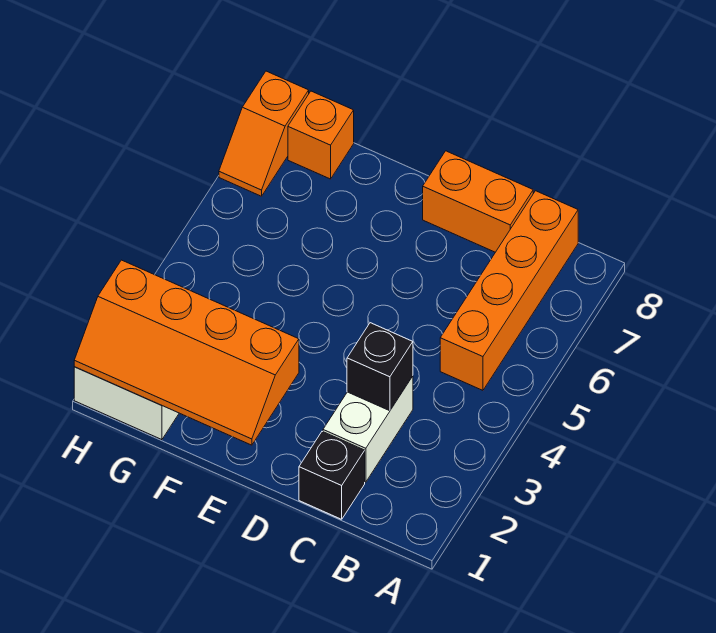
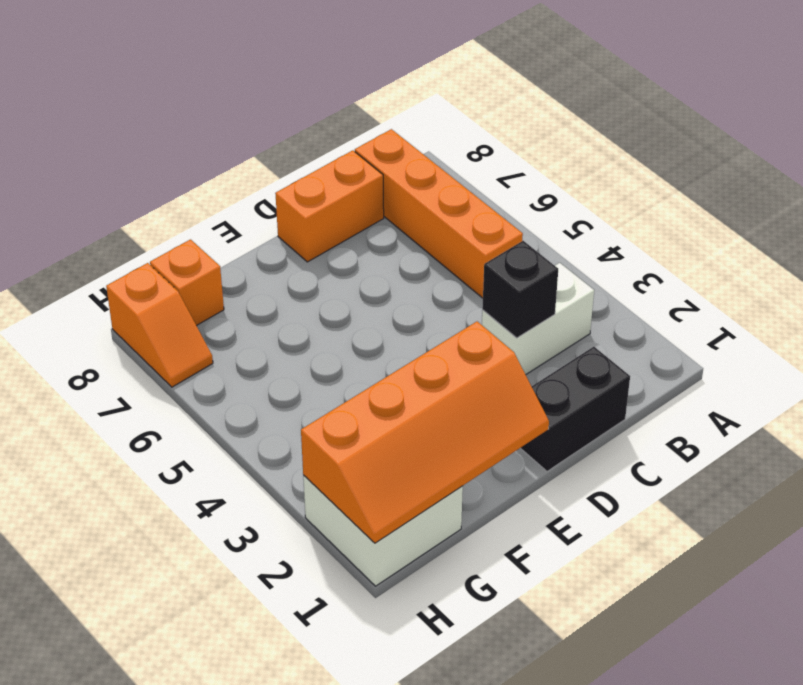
black brick C1 level 1 -> black brick C1:D1 level 1
white brick C2:C3 level 1 -> white brick B3:C3 level 1

